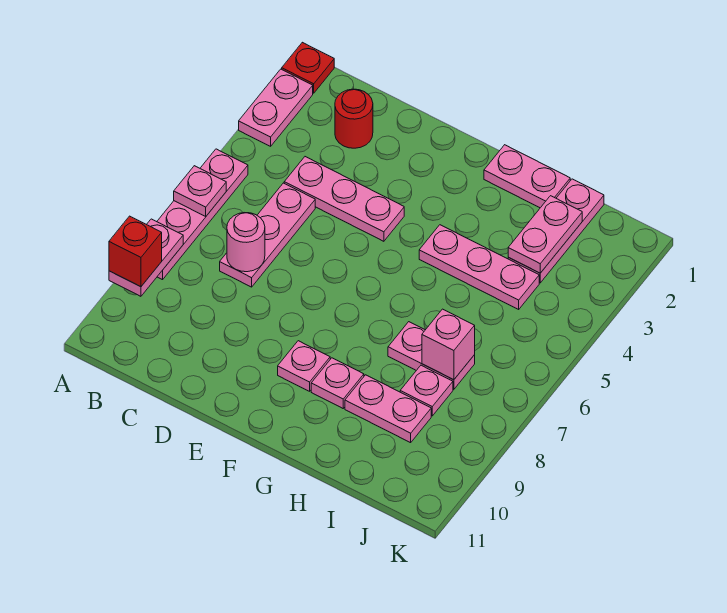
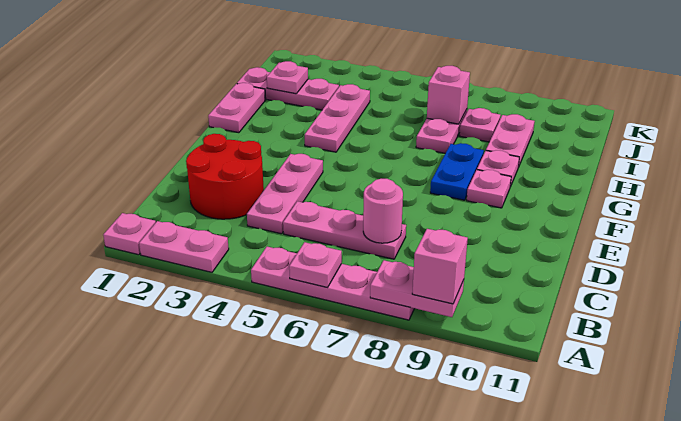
red plate A1 level 1 -> pink plate A1 level 1
red brick A9 level 3 -> pink brick A9 level 3
red round brick C2 level 1 -> red round brick C2:D3 level 1
none -> blue plate F8:G8 level 1
pink plate I2:I3 level 2 -> pink plate I2 level 2

